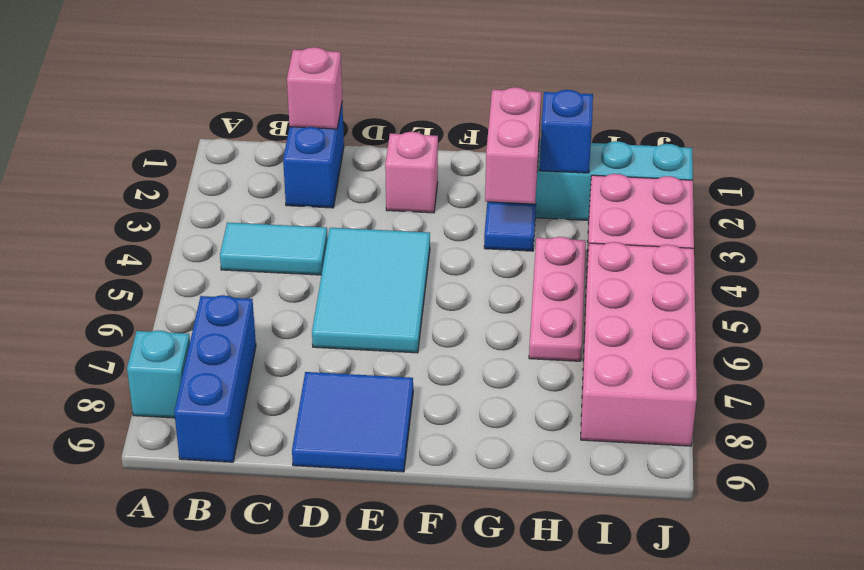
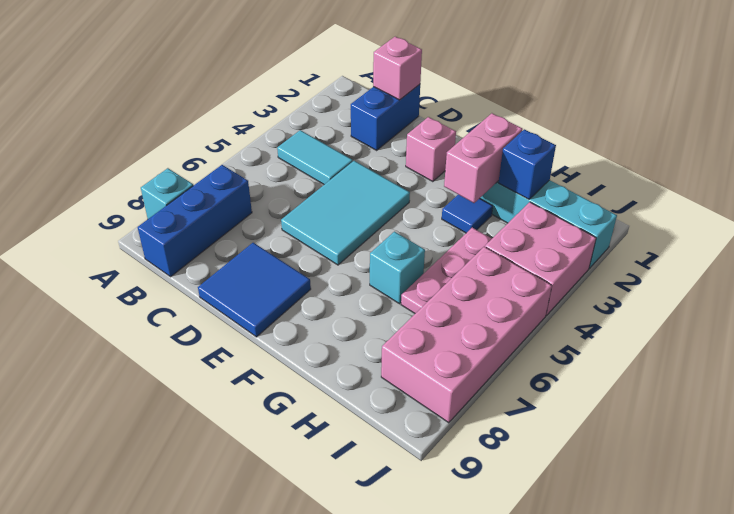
none -> cyan brick G6 level 1

